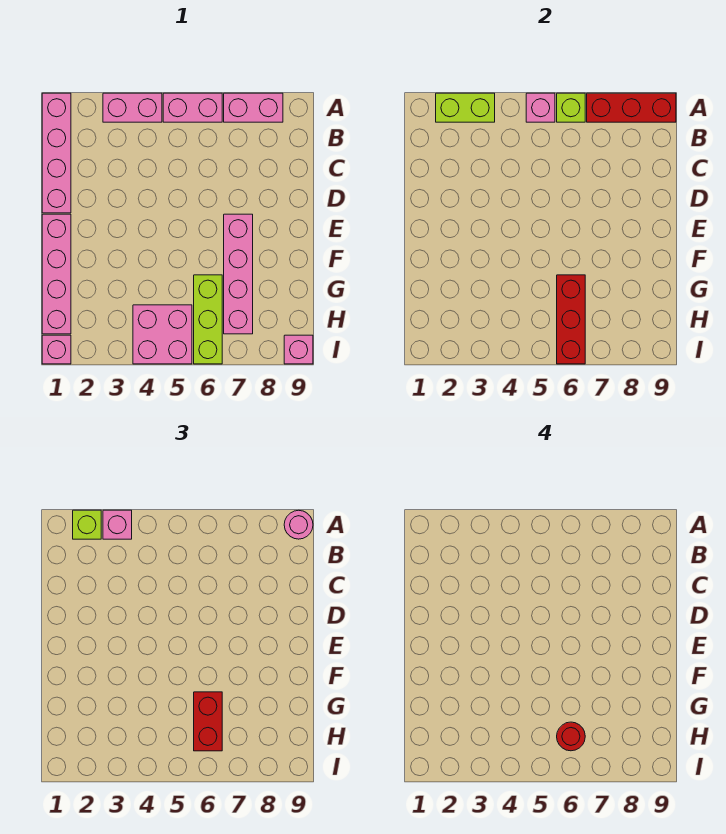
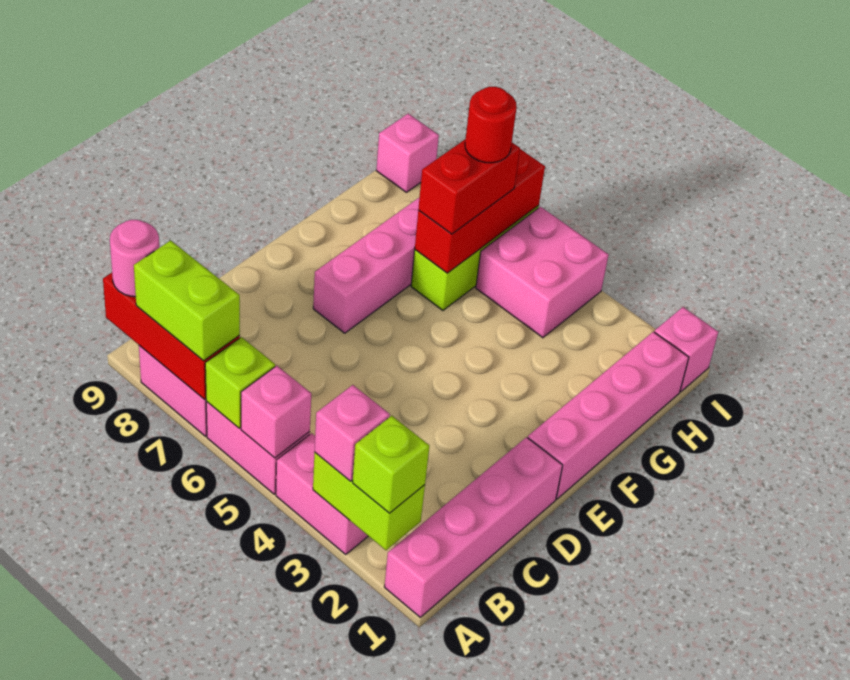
none -> lime brick A7:A8 level 3

